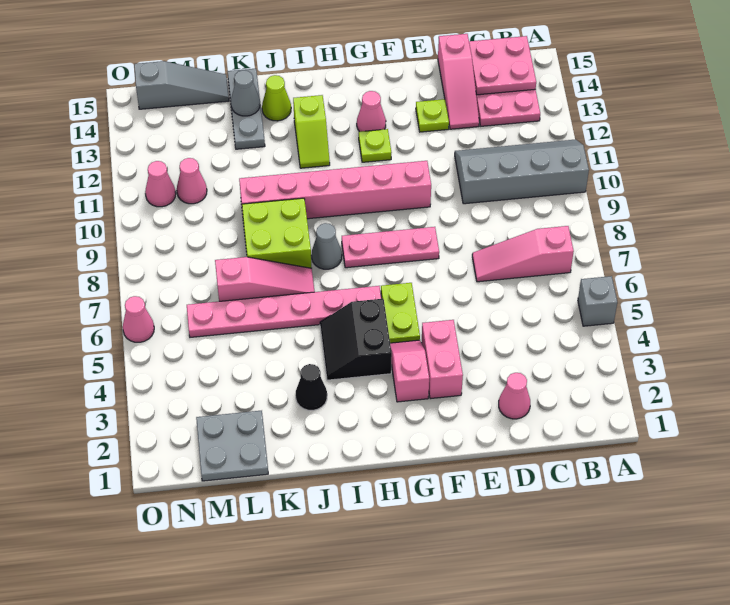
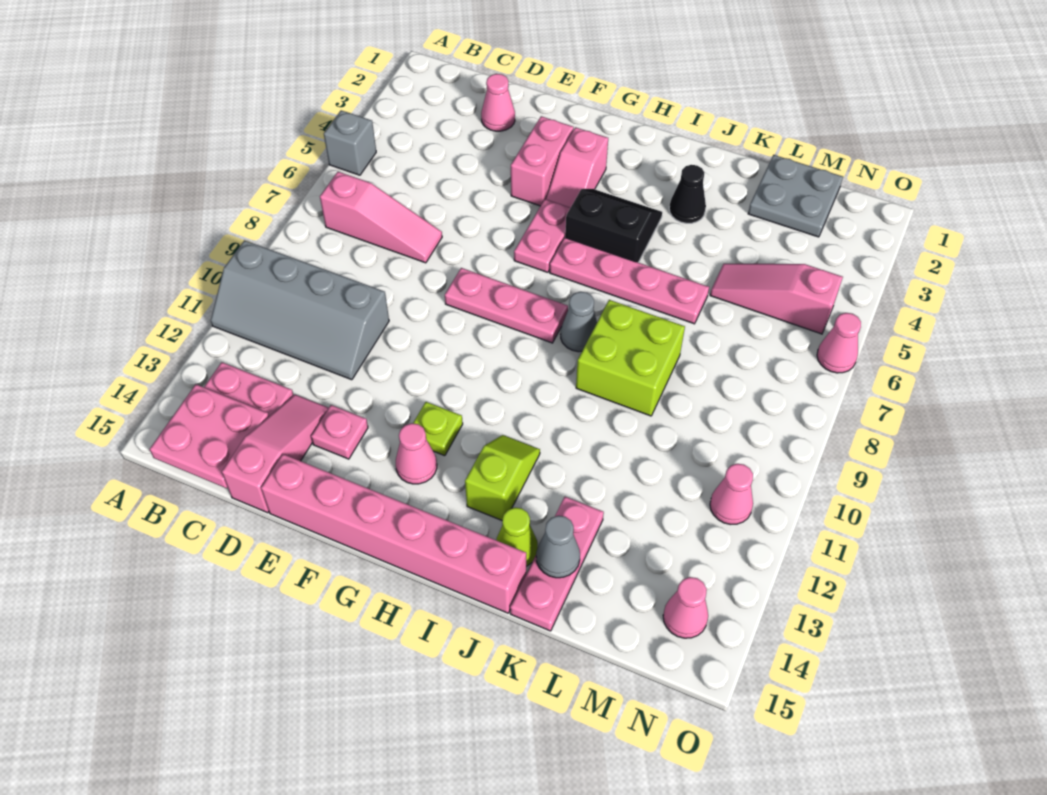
lime plate E13 level 1 -> pink plate E13 level 1
pink brick F10:K10 level 1 -> pink brick E15:J15 level 1
lime plate G5:G6 level 1 -> pink plate G5:G6 level 1
black slope H4:I5 level 1 top H -> black slope H4:I5 level 1 top 5
pink plate H6:M6 level 1 -> pink plate H6:K6 level 1
pink slope J7:L7 level 1 top L -> pink slope L5:N5 level 1 top N
grey plate K13:K15 level 1 -> pink plate K13:K15 level 1
grey slope L15:N15 level 1 top N -> none
pink cone M11 level 1 -> pink cone N14 level 1

